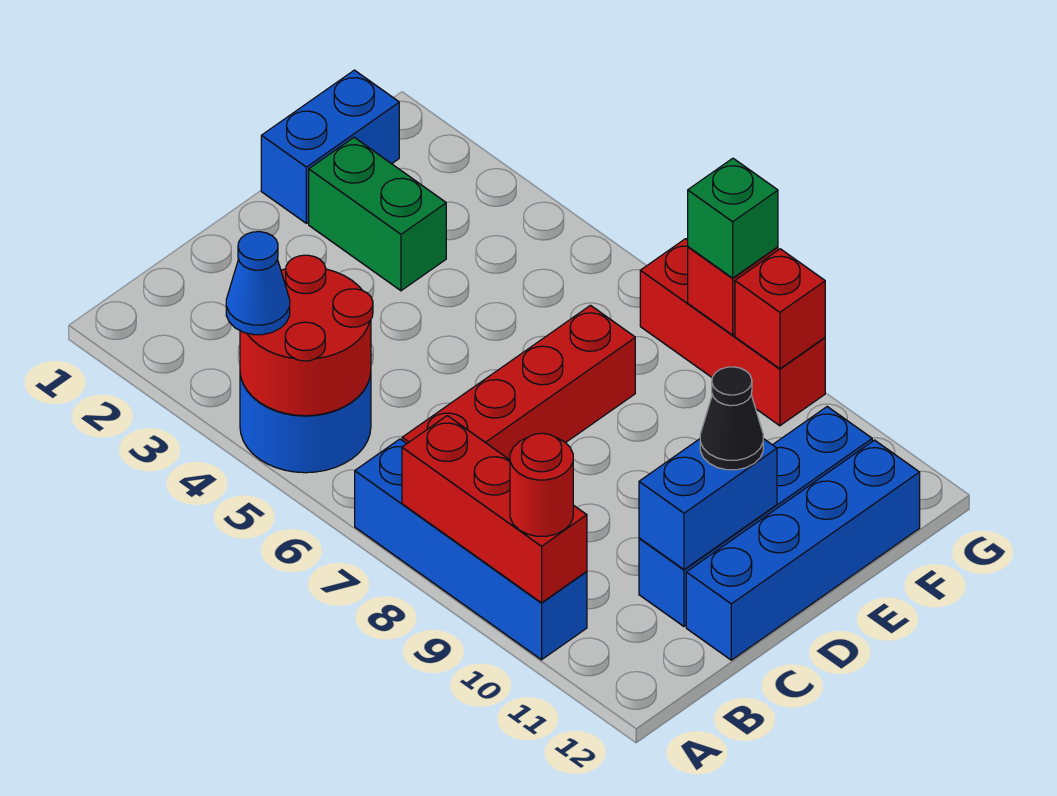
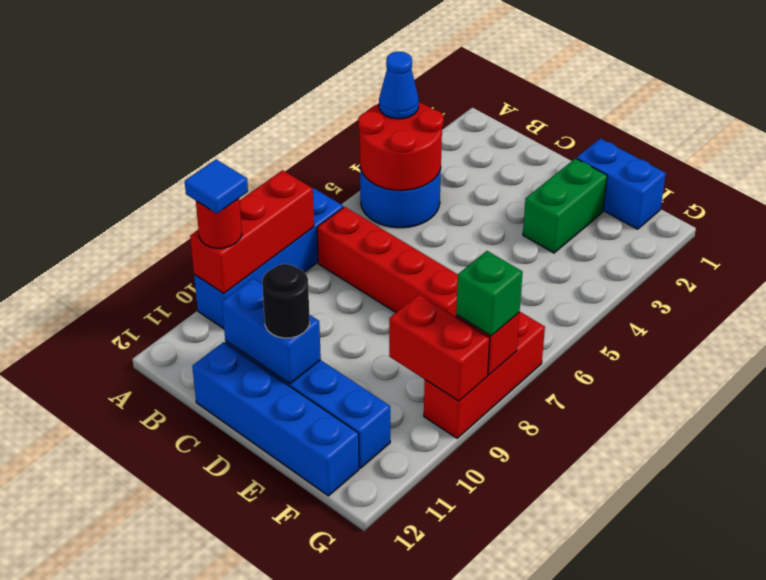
none -> blue tile A10 level 4
black cone D11 level 3 -> black round brick D11 level 3
red brick G9 level 2 -> red brick F9:G9 level 2

